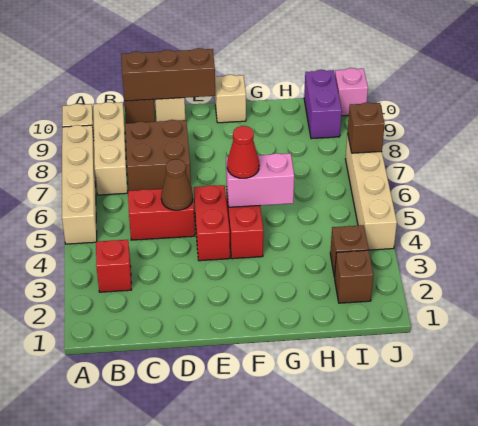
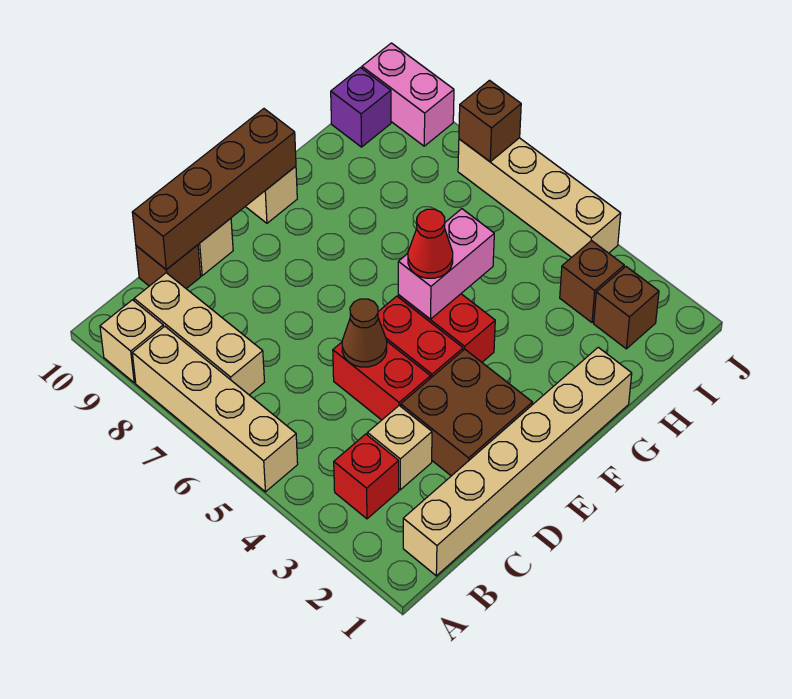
none -> tan brick B1:G1 level 1
none -> tan brick C3 level 1
red brick C5:D5 level 1 -> red brick D4:D5 level 1
brown brick C7:D8 level 1 -> brown brick D2:E3 level 1
brown brick C10:E10 level 2 -> brown brick C10:F10 level 2
purple brick I9:I10 level 1 -> purple brick I10 level 1
pink brick J10 level 1 -> pink brick J9:J10 level 1

